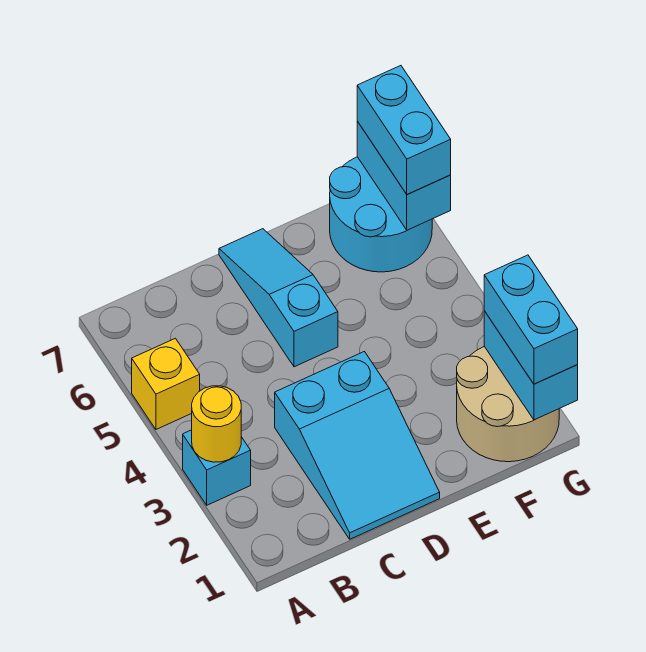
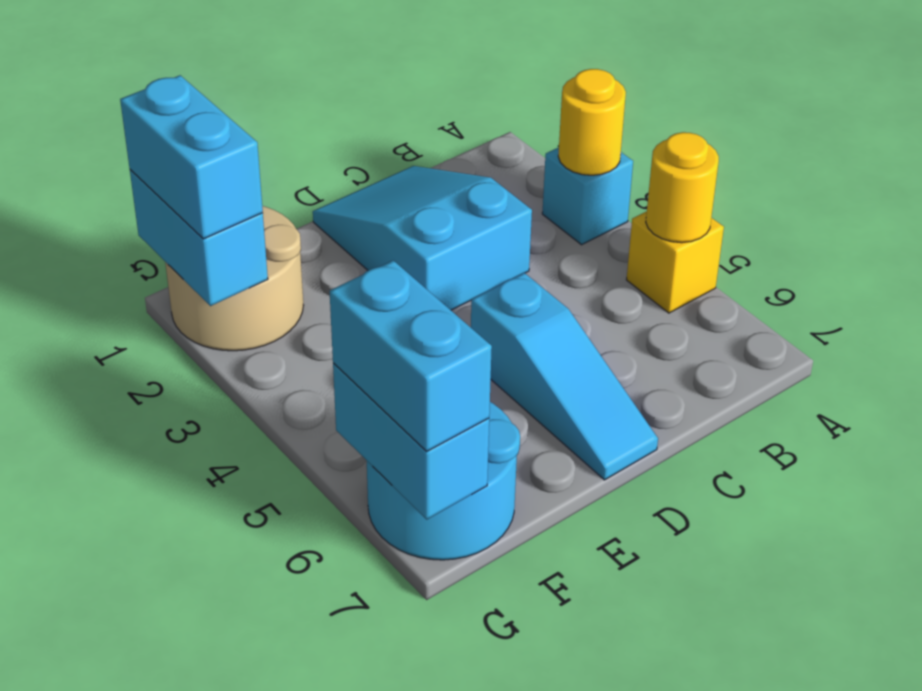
none -> yellow round brick A5 level 2

